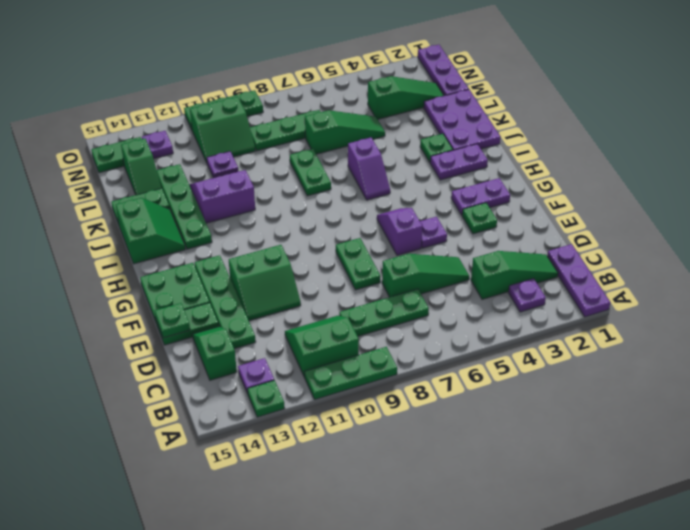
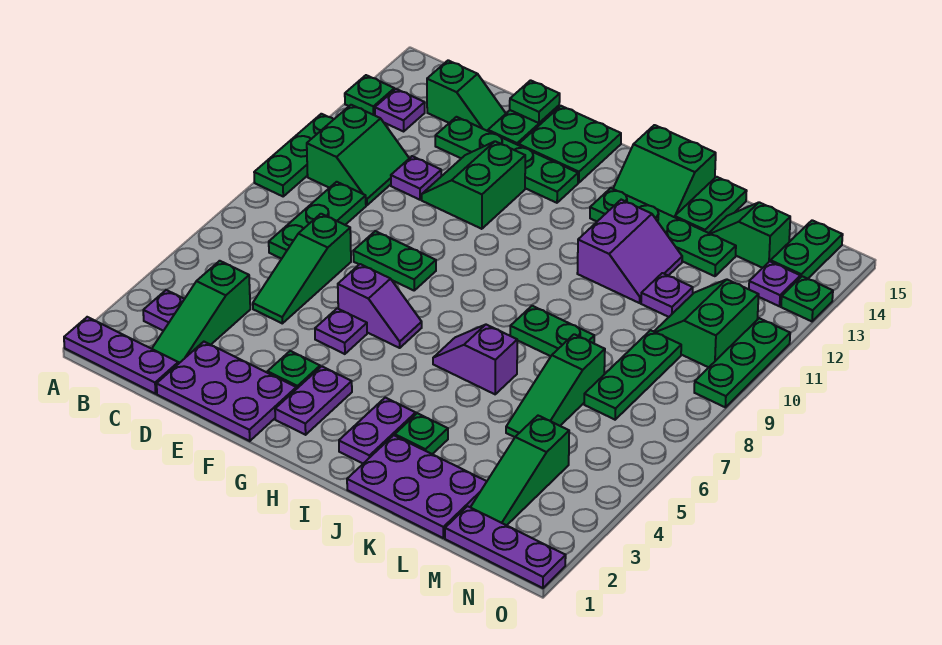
none -> purple plate D1:F2 level 1
none -> purple plate D11 level 1
none -> green plate O13 level 1

